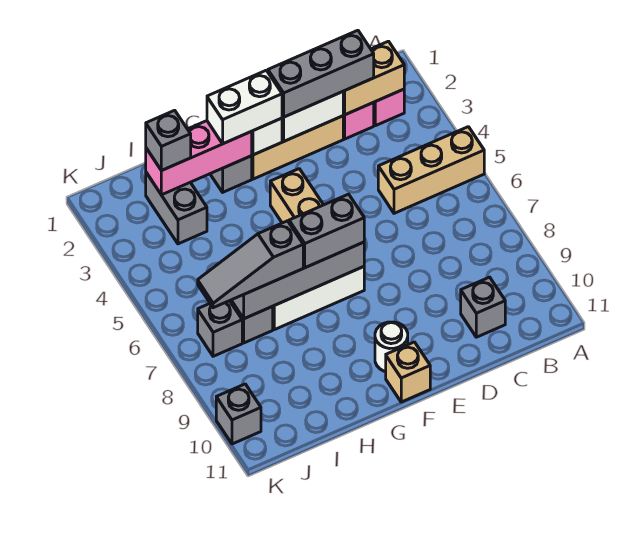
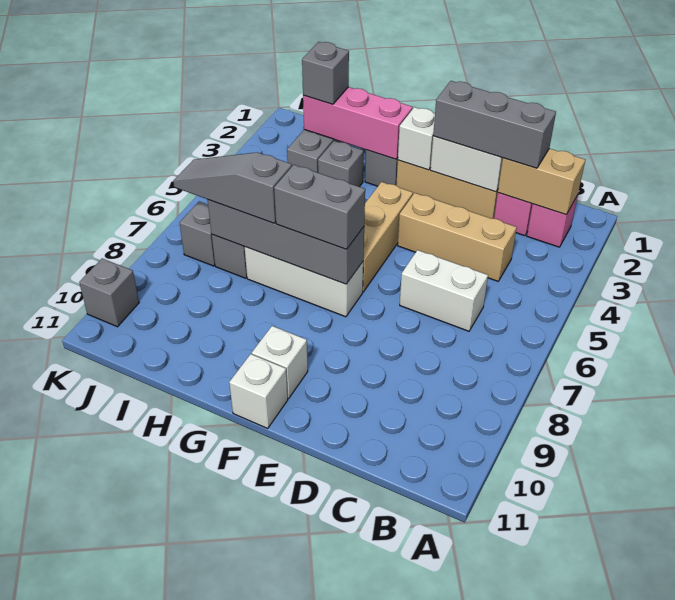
tan brick A5:C5 level 1 -> tan brick C4:E4 level 1
grey brick C10 level 1 -> grey brick H3 level 1
white brick F2:G2 level 3 -> white brick C6:D6 level 1
white round brick F10 level 1 -> white brick F10 level 1
tan brick F11 level 1 -> white brick F11 level 1

